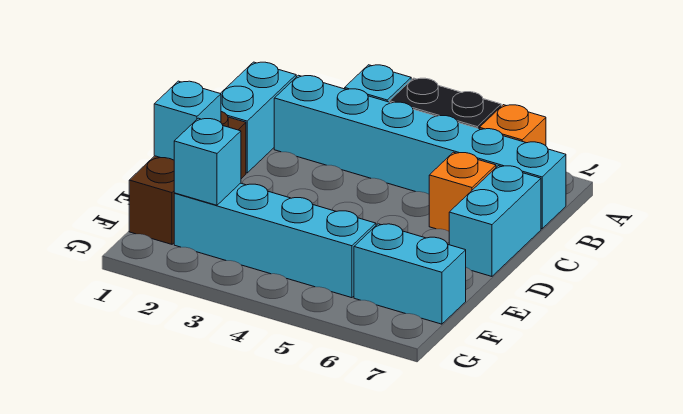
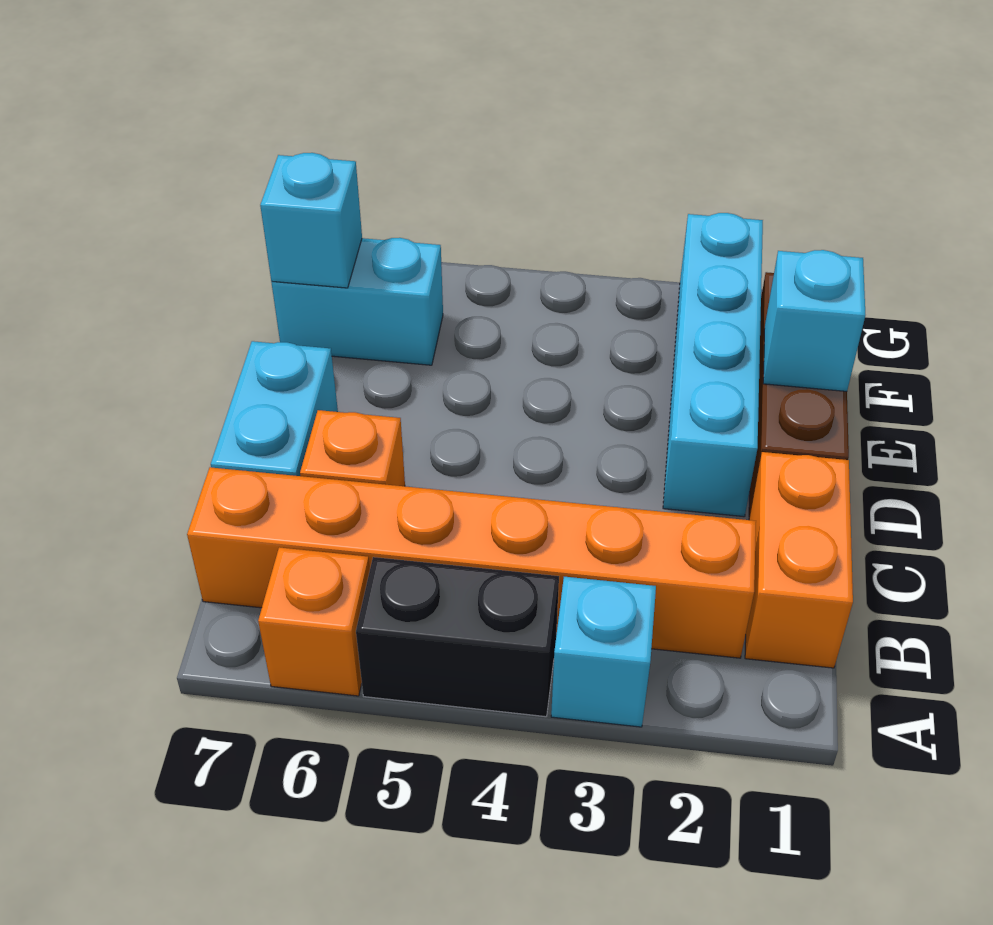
cyan brick B1:C1 level 1 -> orange brick B1:C1 level 1
cyan brick B2:B7 level 1 -> orange brick B2:B7 level 1
cyan brick F2:F5 level 1 -> cyan brick D2:G2 level 1
cyan brick F2 level 2 -> cyan brick F7 level 2

